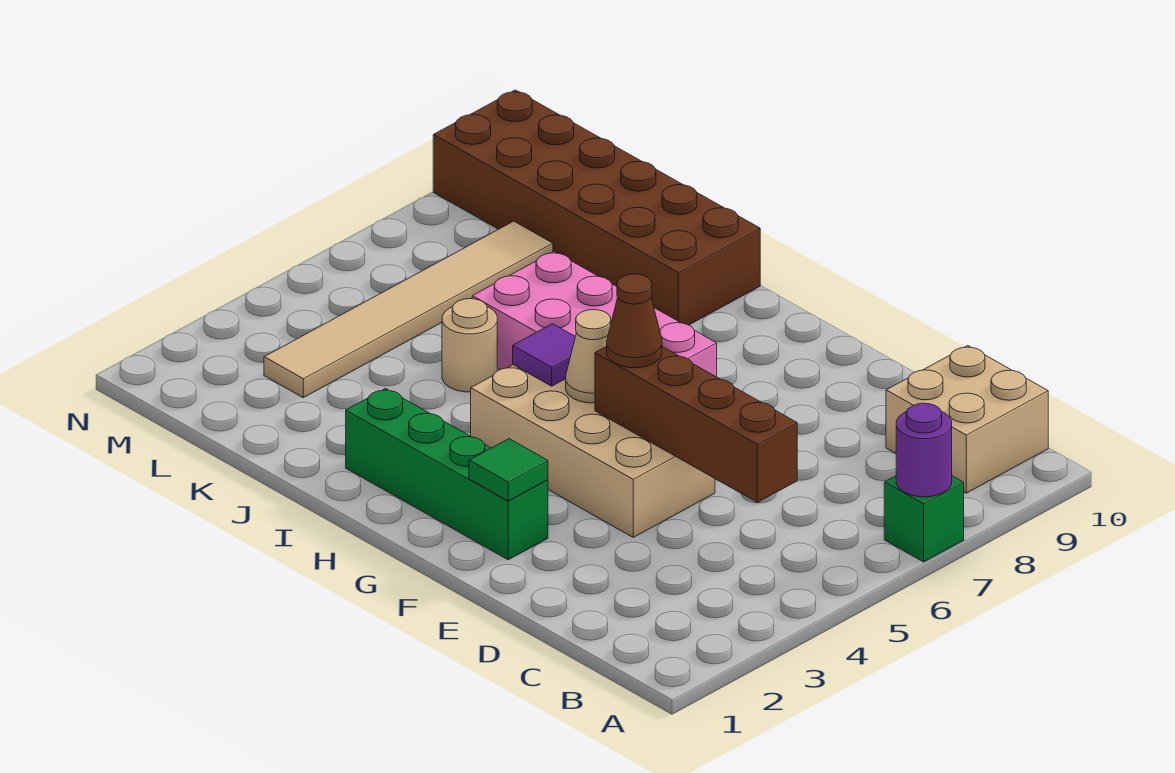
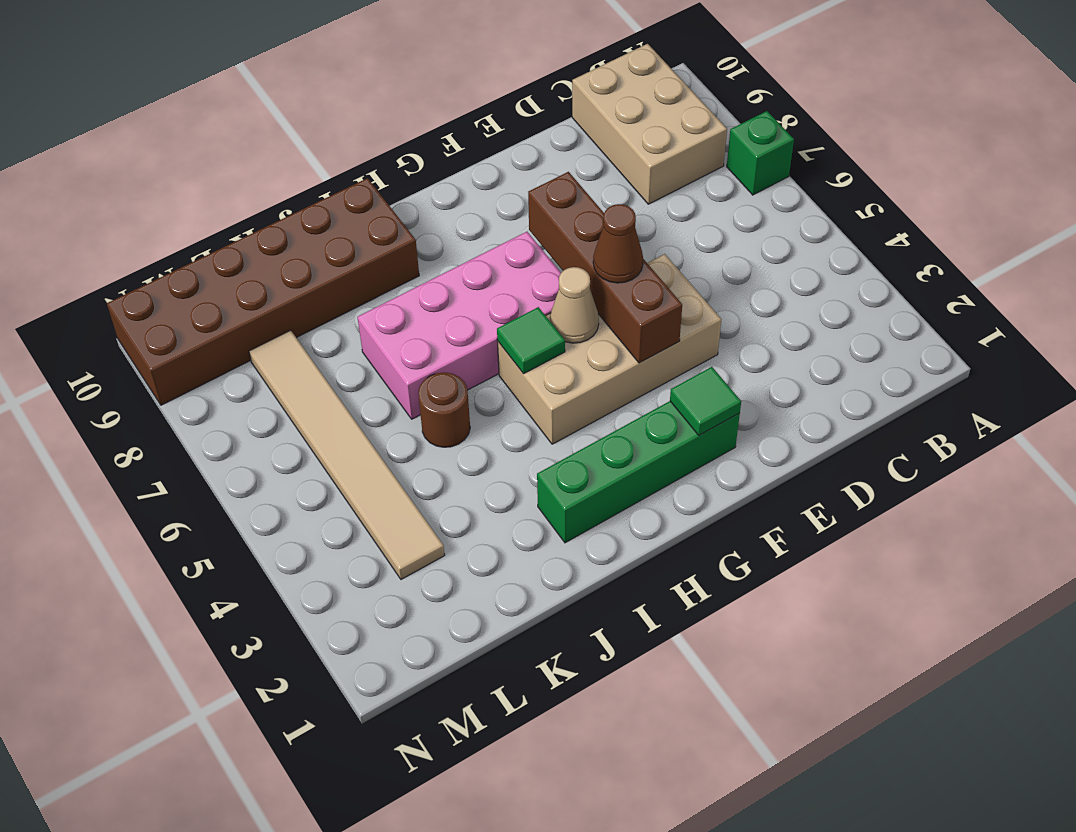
purple round brick A7 level 2 -> none
tan brick B9:C10 level 1 -> tan brick B8:C10 level 1
brown brick C5:F5 level 2 -> brown brick F4:F7 level 2
purple tile H5 level 2 -> green tile H5 level 2
tan round brick J5 level 1 -> brown round brick J5 level 1

